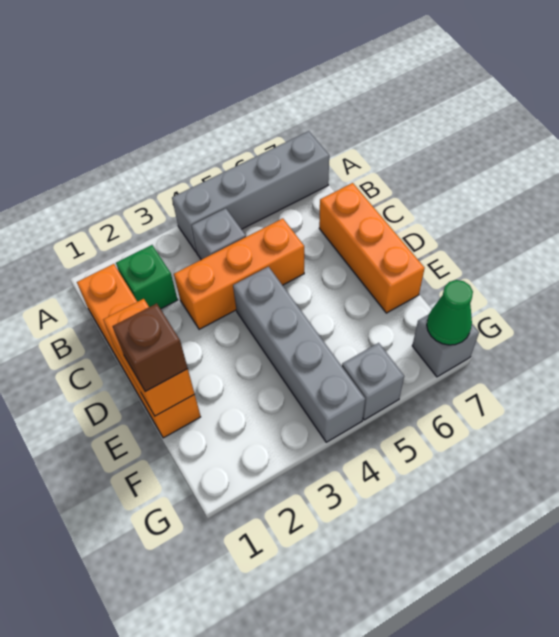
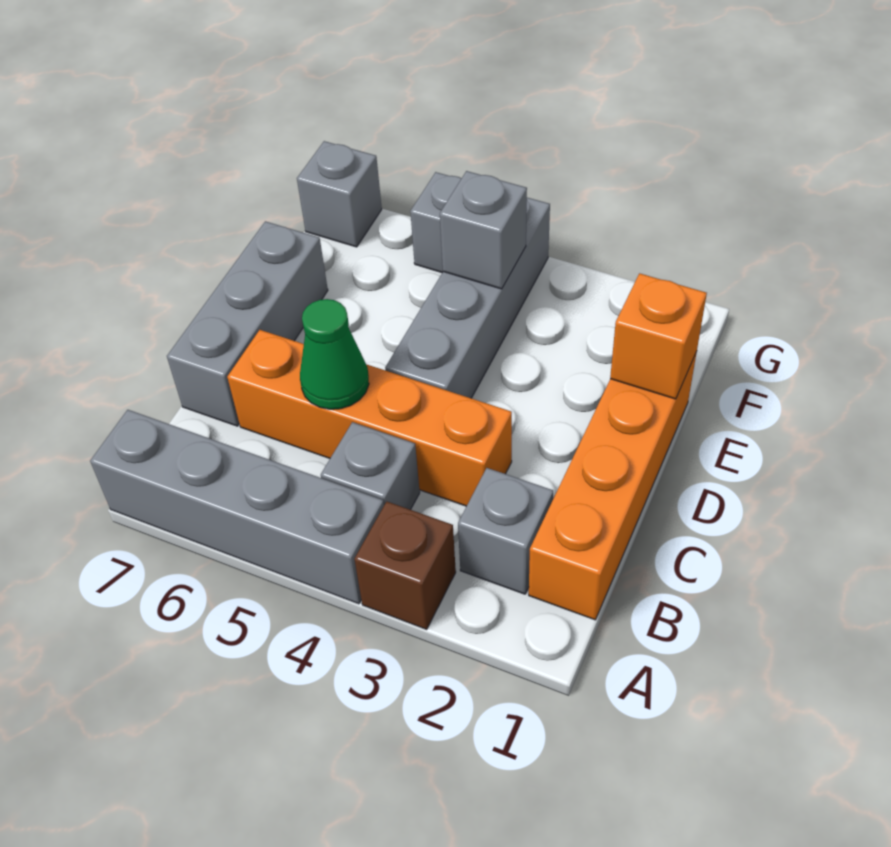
green brick B2 level 1 -> grey brick B2 level 1
orange brick C3:C5 level 1 -> orange brick C3:C6 level 1
orange brick C7:E7 level 1 -> grey brick C7:E7 level 1
orange brick D1:E1 level 2 -> orange brick E1 level 2
brown brick E1 level 3 -> brown brick A3 level 1
none -> grey brick F4 level 2
green cone G7 level 2 -> green cone C5 level 2

